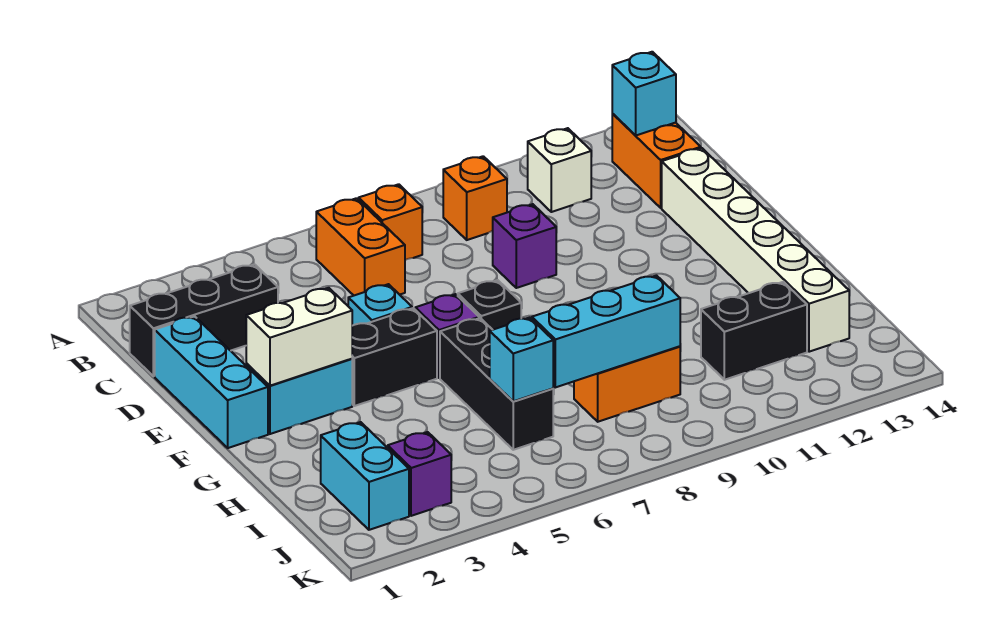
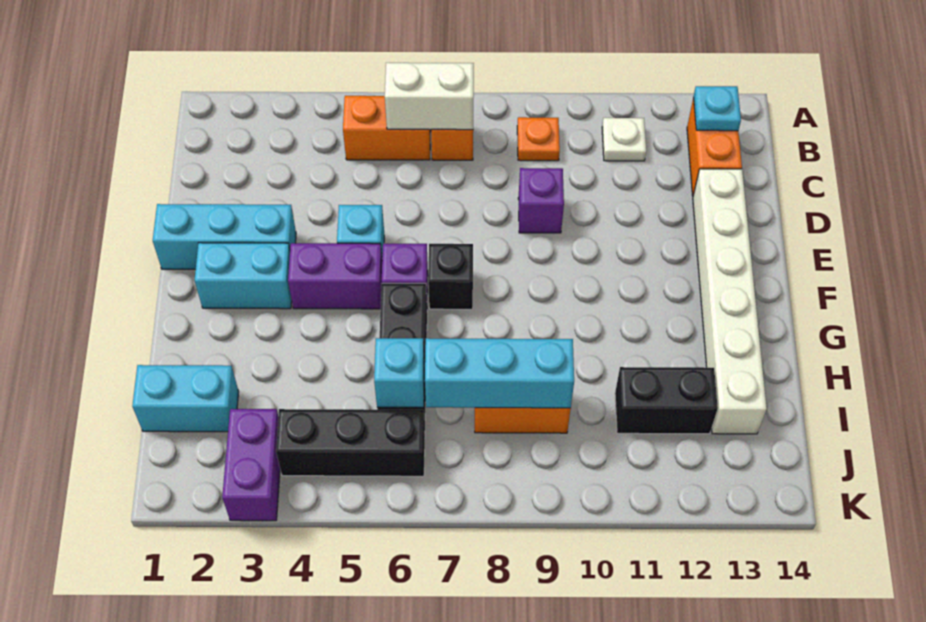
orange brick B6:C6 level 1 -> orange brick B5:B6 level 1
orange brick B9 level 1 -> orange plate B9 level 1
white brick B11 level 1 -> white plate B11 level 1
cyan brick B13 level 2 -> cyan plate B13 level 2
black brick C1:C3 level 1 -> black brick J4:J6 level 1
cyan brick D1:F1 level 1 -> cyan brick E1:E3 level 1
white brick F2:F3 level 2 -> white brick B6:B7 level 2
black brick F4:F5 level 1 -> purple brick F4:F5 level 1
cyan brick I2:J2 level 1 -> cyan brick I1:I2 level 1
purple brick J3 level 1 -> purple brick J3:K3 level 1

